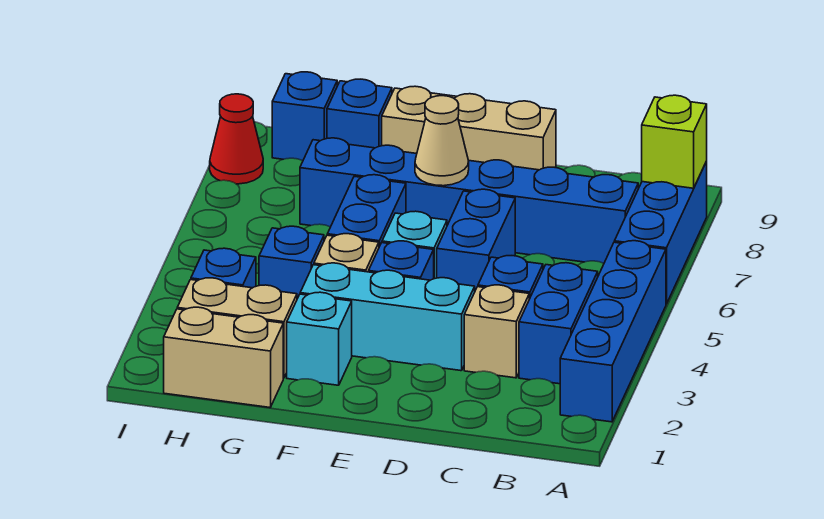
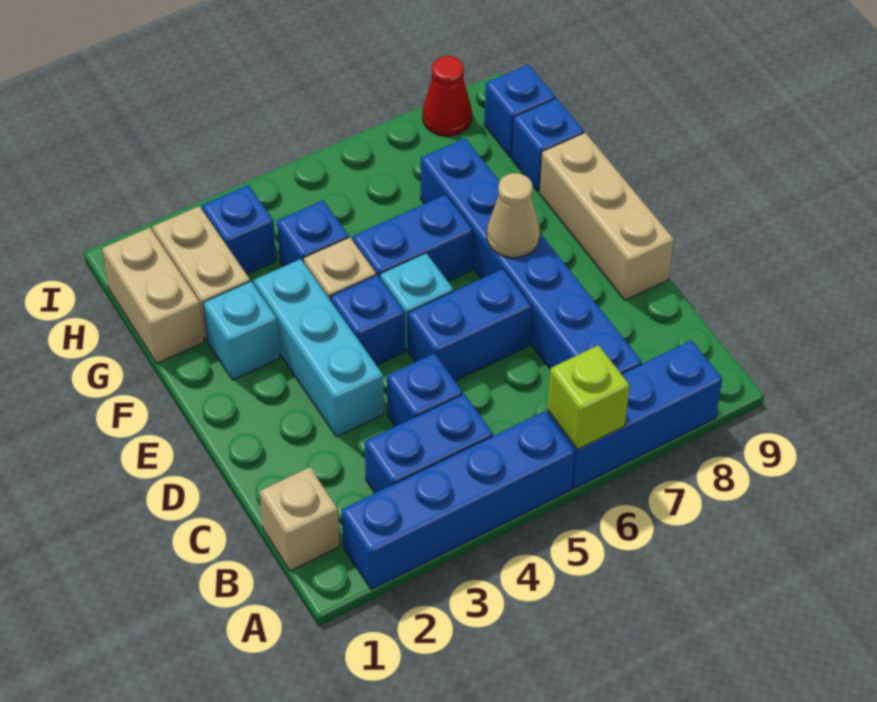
lime brick A8 level 2 -> lime brick A6 level 2
tan brick C3 level 1 -> tan brick B1 level 1

